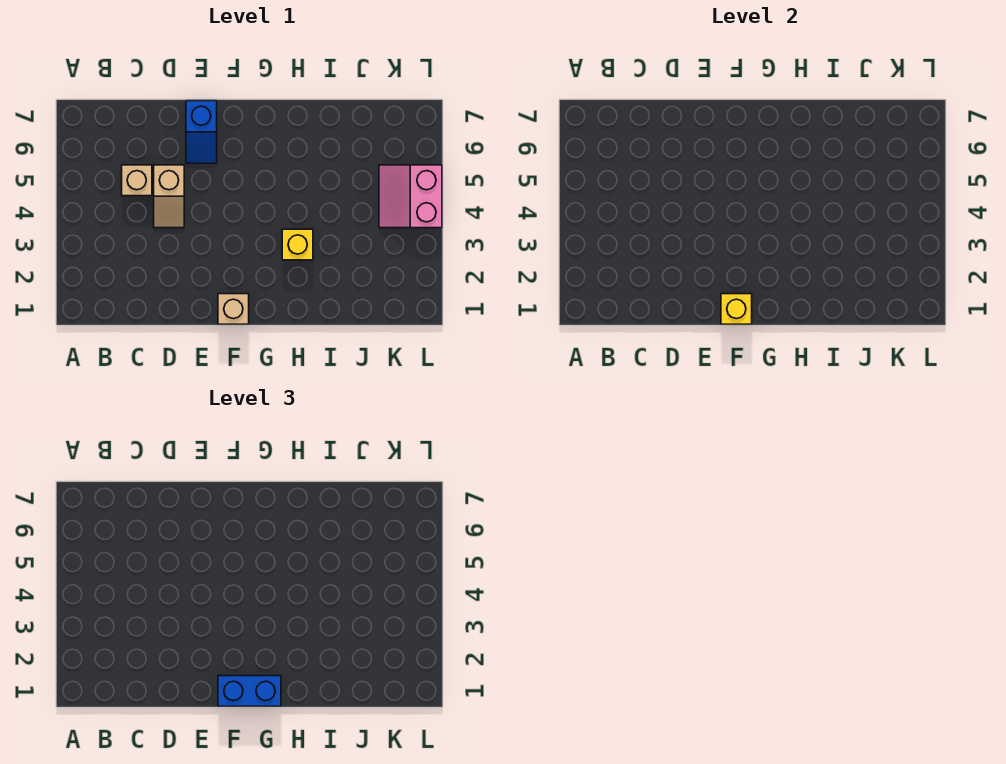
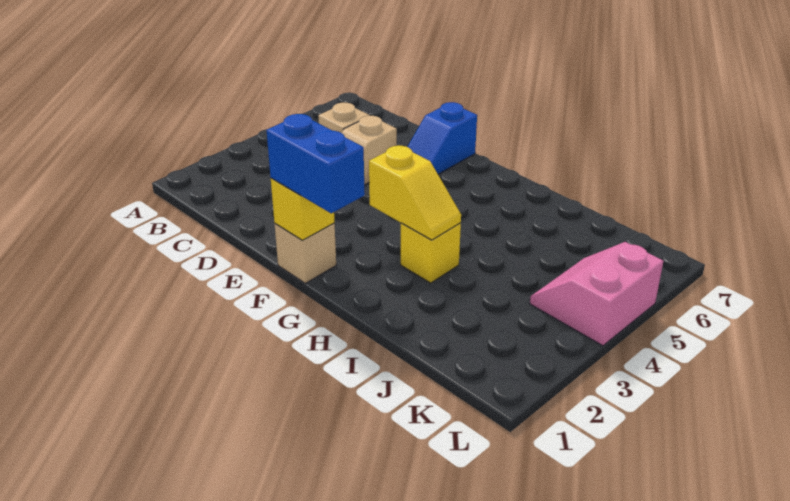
none -> yellow slope G3:H3 level 2 top G

